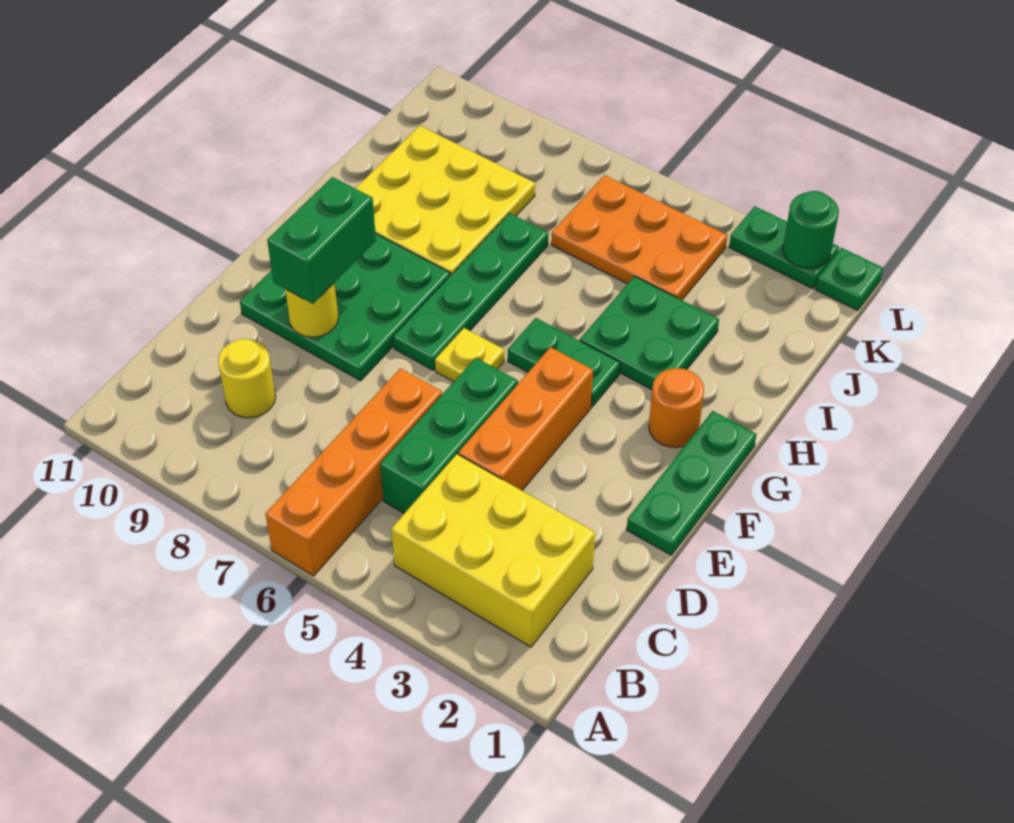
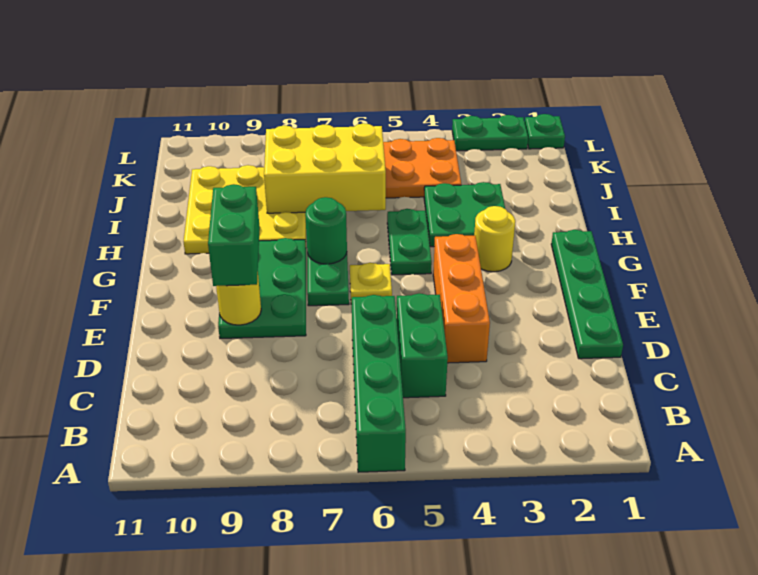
orange brick A6:D6 level 1 -> green brick A6:D6 level 1
yellow brick B2:C4 level 1 -> yellow brick I6:J8 level 2
green brick C5:E5 level 1 -> green brick C5:D5 level 1
yellow round brick C9 level 1 -> yellow round brick G3 level 1
green plate E1:G1 level 1 -> green plate D1:G1 level 1
green plate E8:G10 level 1 -> green plate E8:G9 level 1
orange round brick G2 level 1 -> none
green plate G4:G5 level 1 -> green plate G5:H5 level 1
green round brick L2 level 2 -> green round brick G7 level 2

